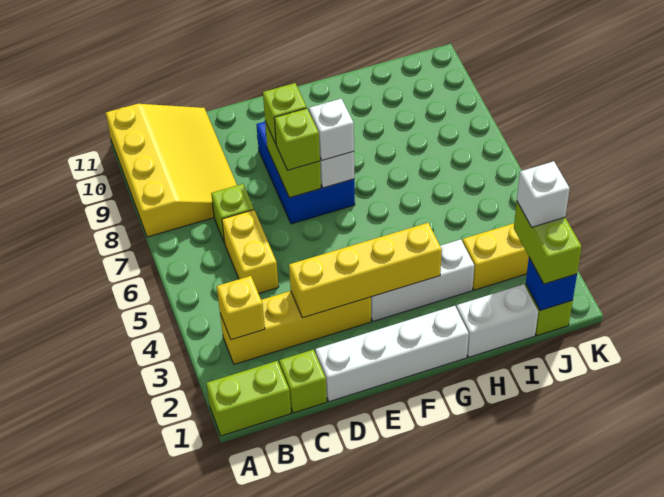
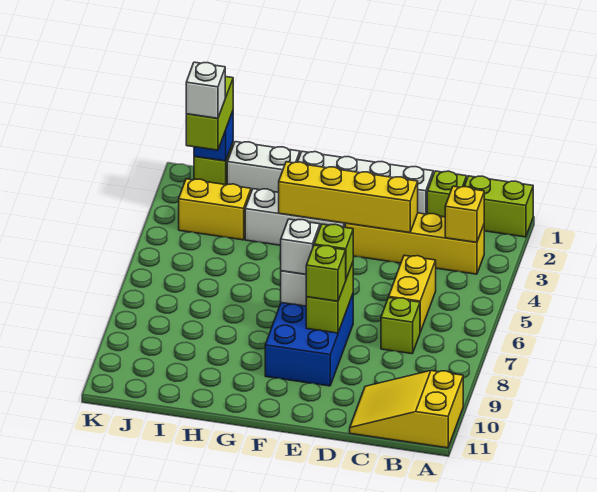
yellow slope A8:C11 level 1 top A -> yellow slope A10:C11 level 1 top A

